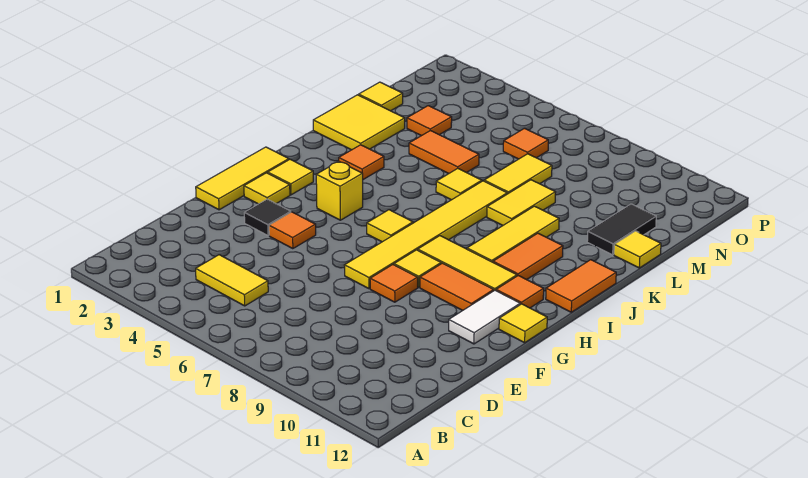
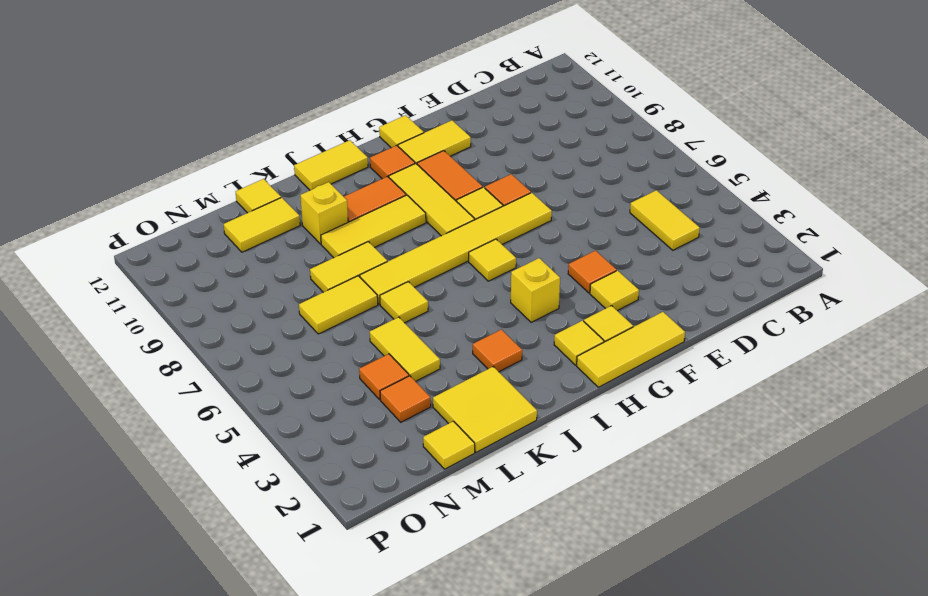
black tile F3 level 1 -> yellow tile F3 level 1
white tile F11:G11 level 1 -> yellow tile F11:G11 level 1
orange tile I12:J12 level 1 -> yellow tile I12:J12 level 1
none -> yellow brick K10 level 1
orange tile L4:L5 level 1 -> yellow tile L4:L5 level 1
black tile L11:M11 level 1 -> yellow tile L11:M11 level 1
orange tile N6 level 1 -> orange tile M4 level 1

